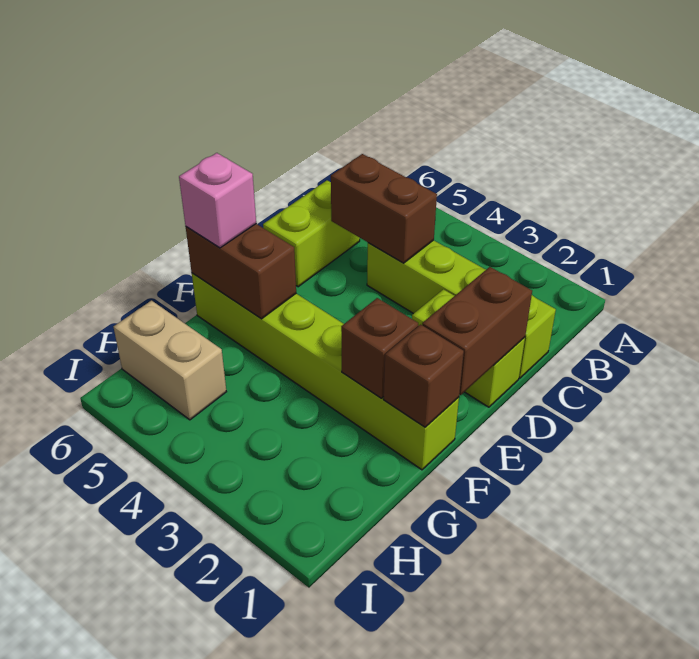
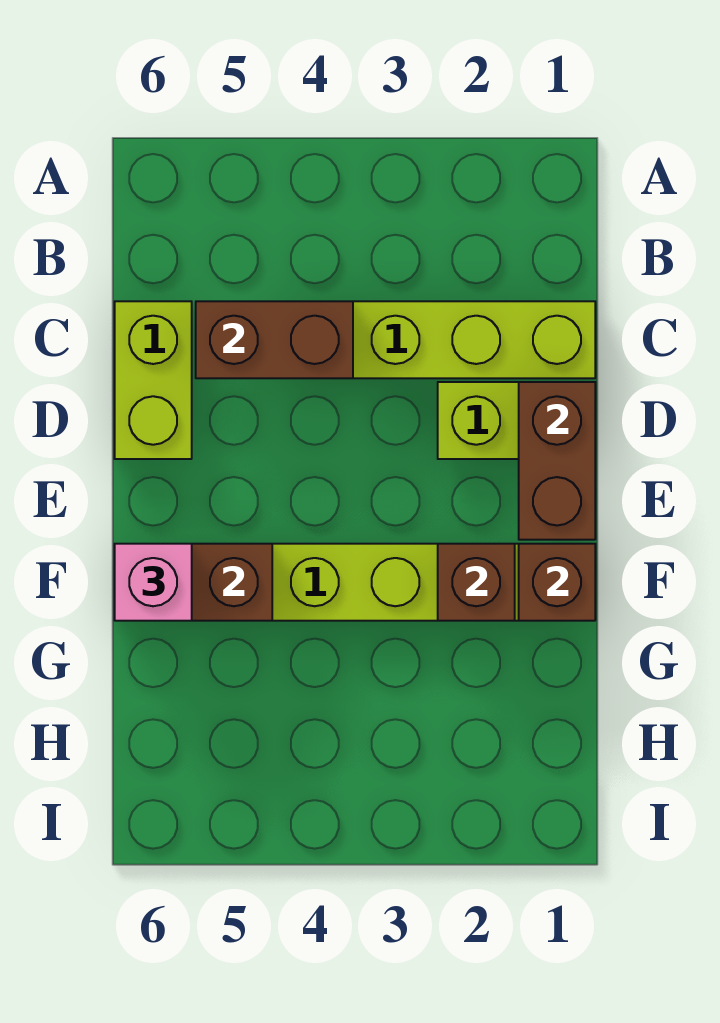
tan brick H5:H6 level 1 -> none

